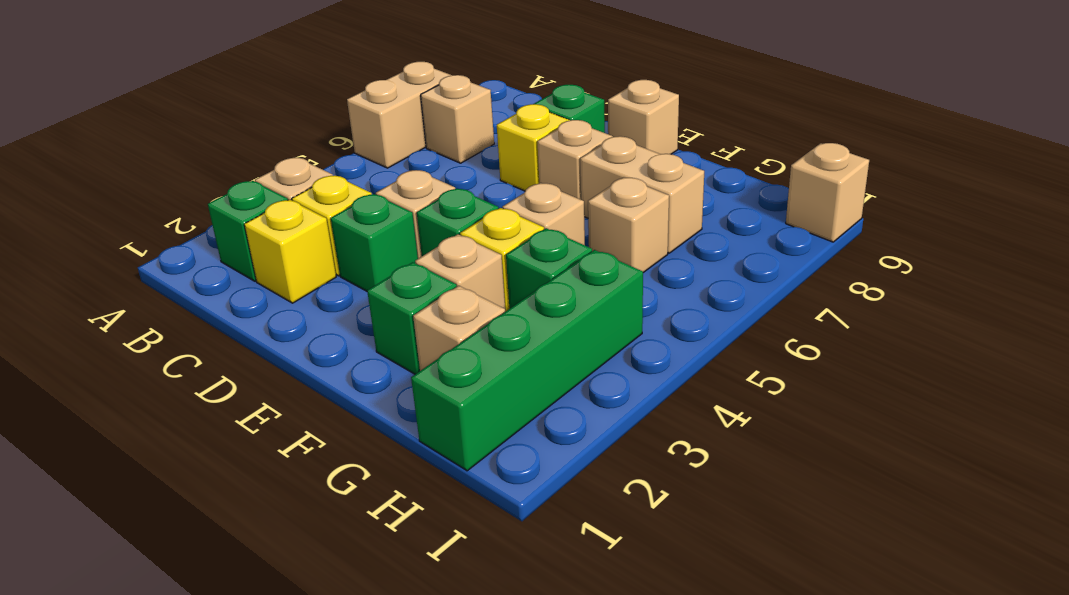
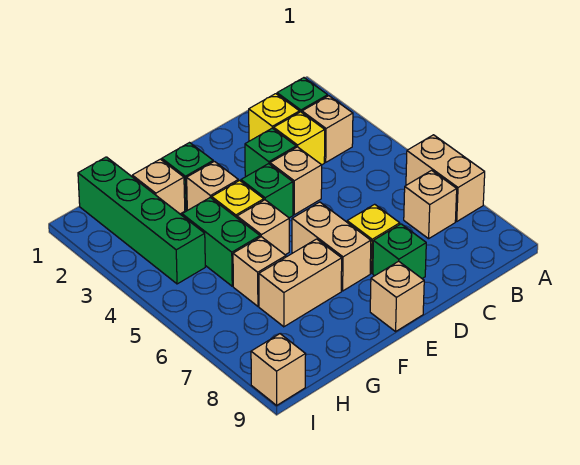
tan brick E7 level 1 -> tan brick E6:E7 level 1
green brick G4 level 1 -> green brick G4:G5 level 1

